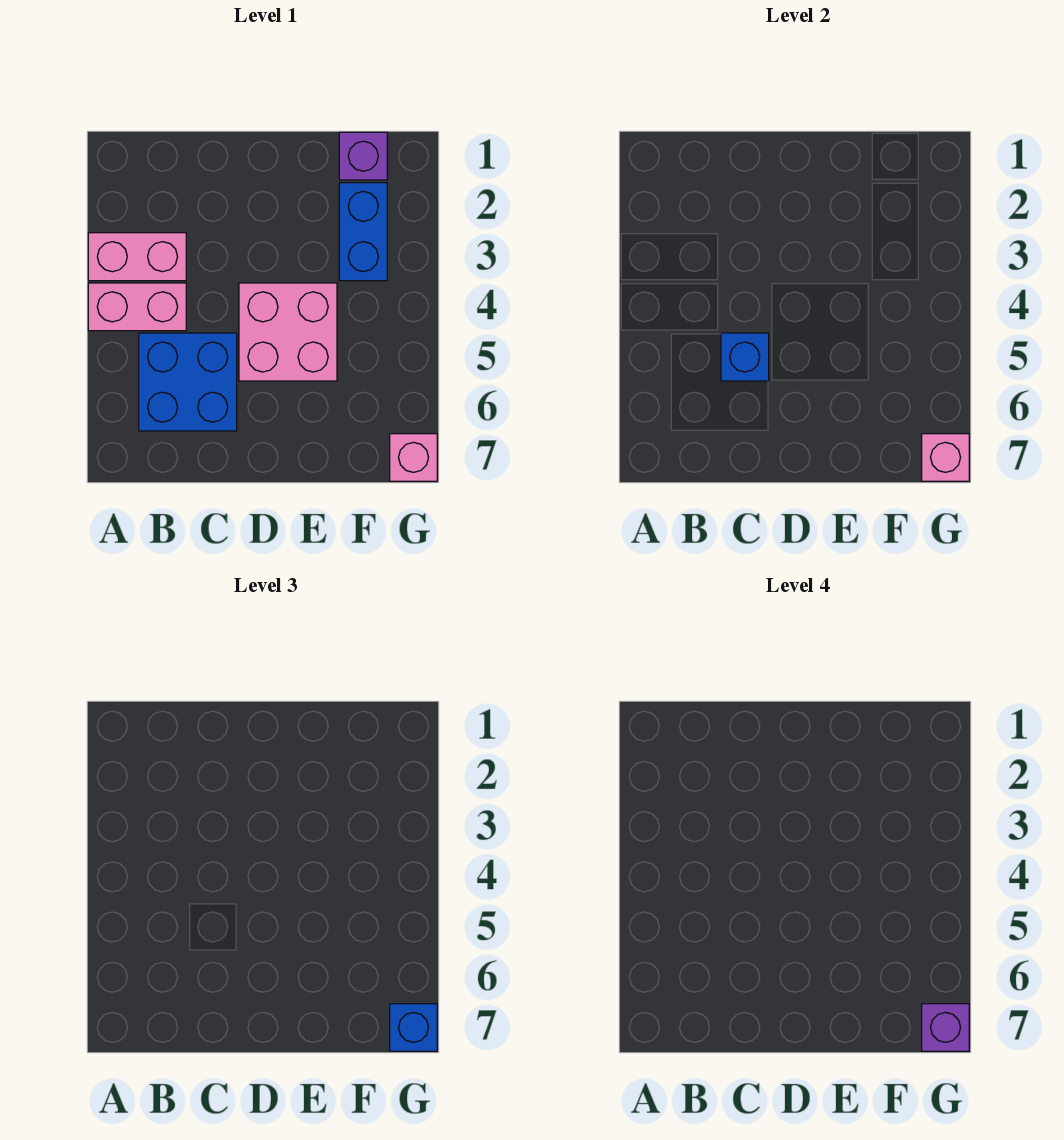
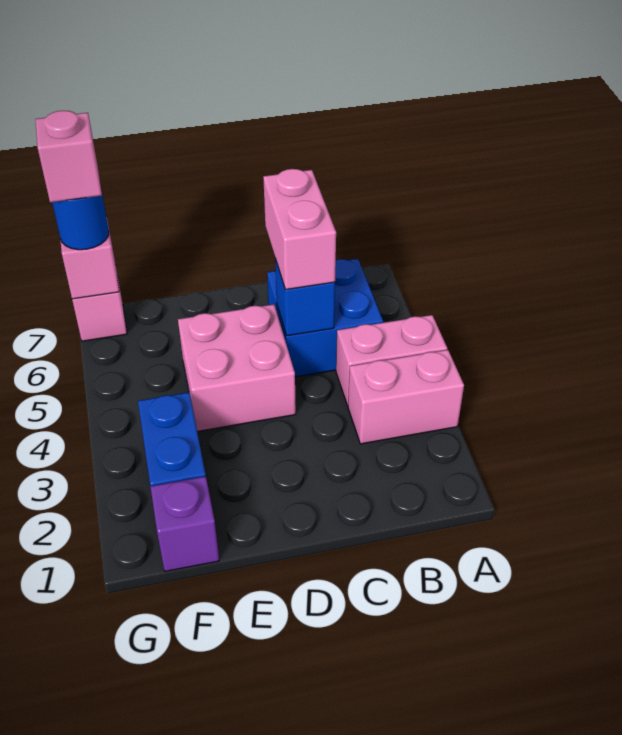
none -> pink brick C5:C6 level 3
blue brick G7 level 3 -> blue round brick G7 level 3
purple brick G7 level 4 -> pink brick G7 level 4

